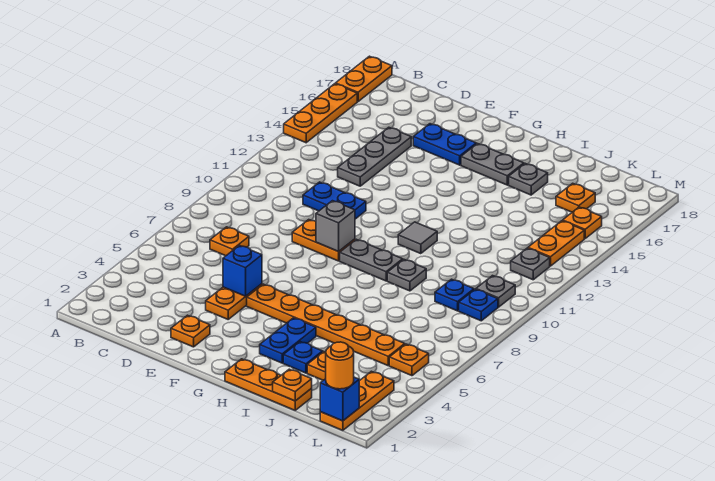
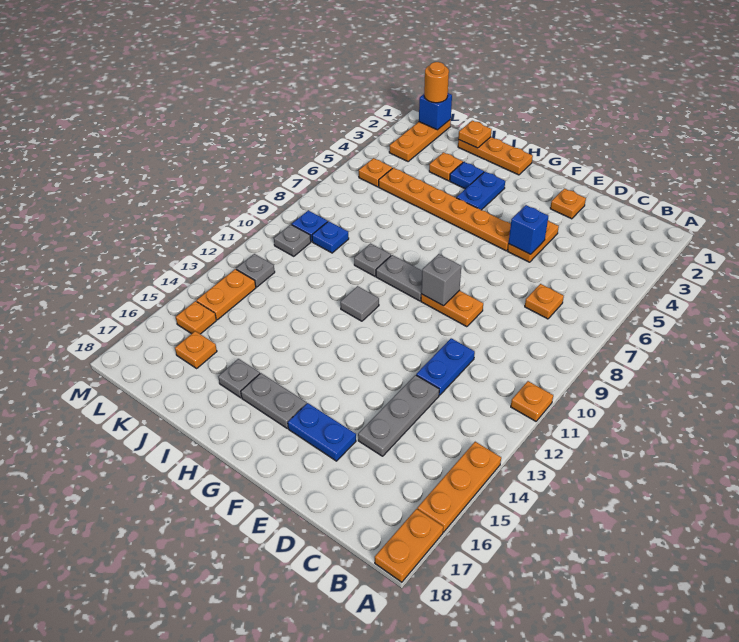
none -> orange plate A11 level 1
blue plate D11:E11 level 1 -> blue plate D11:D12 level 1

